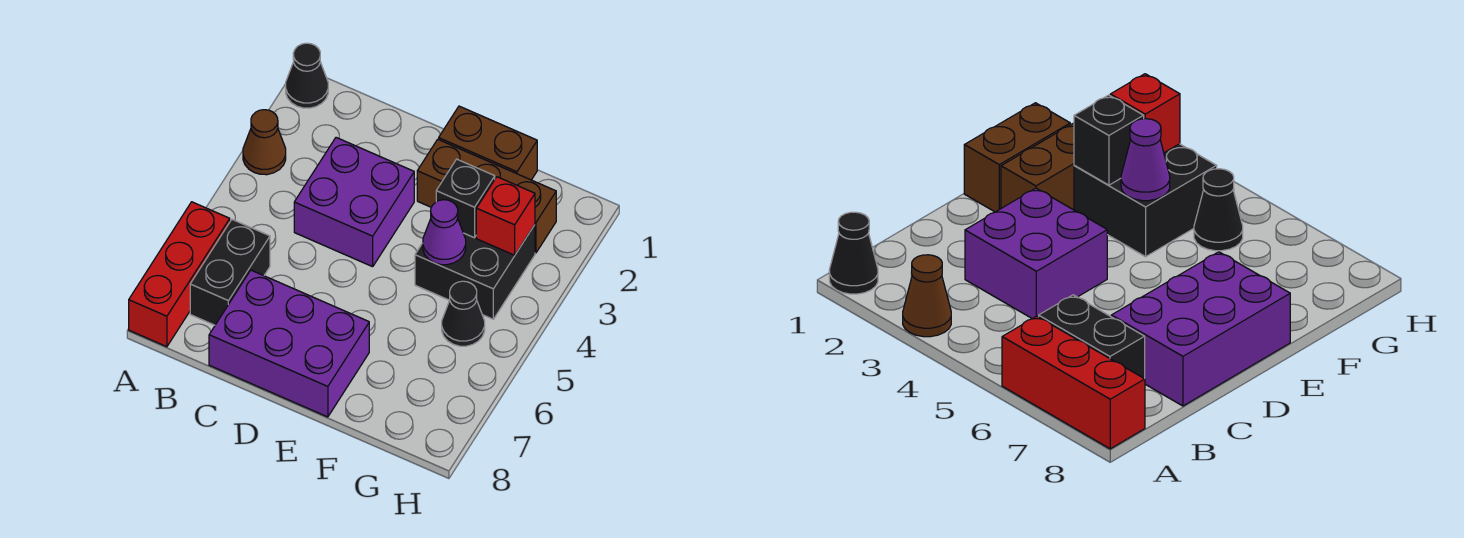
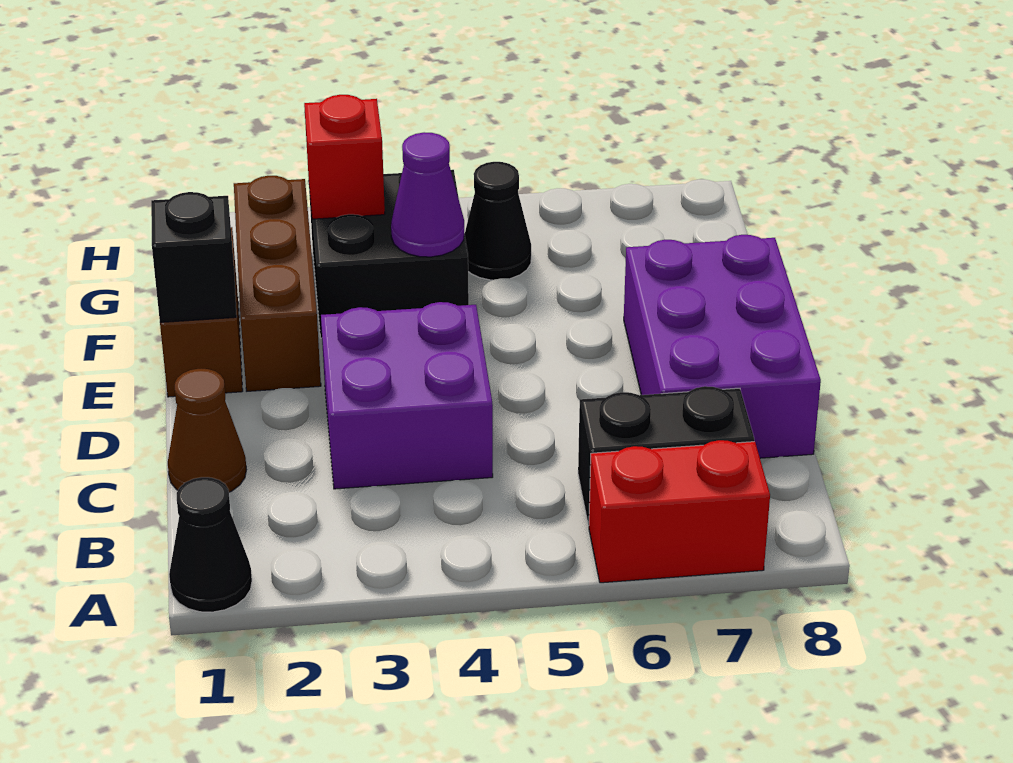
brown cone A3 level 1 -> brown cone C1 level 1
red brick A6:A8 level 1 -> red brick A6:A7 level 1
black brick F3 level 2 -> black brick E1 level 2

